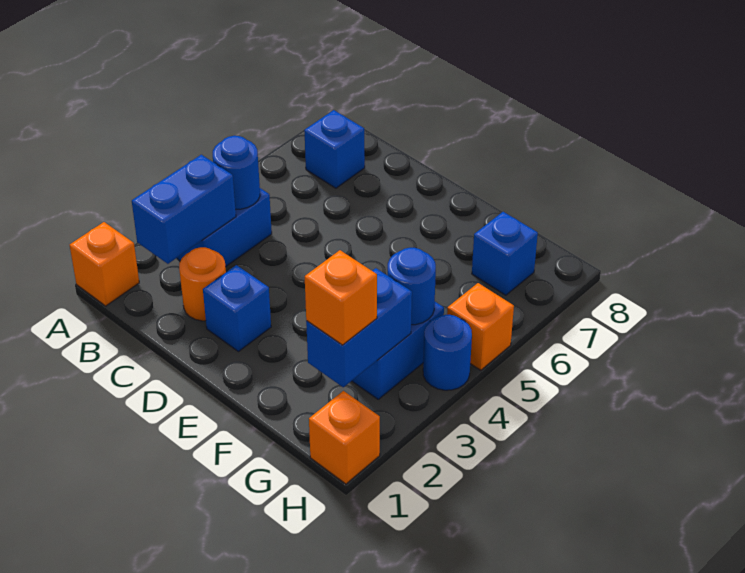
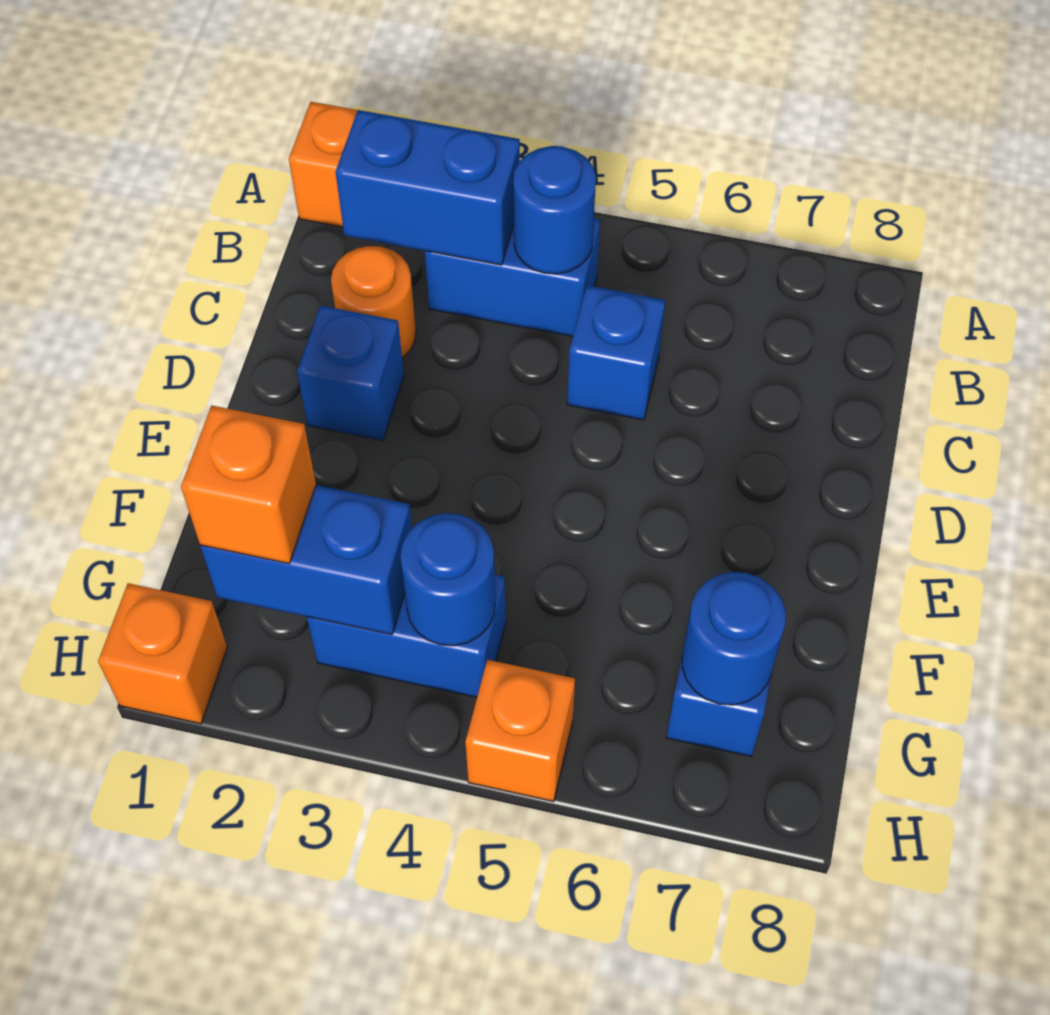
blue brick B7 level 1 -> blue brick C5 level 1
blue round brick H4 level 1 -> blue round brick G7 level 2

